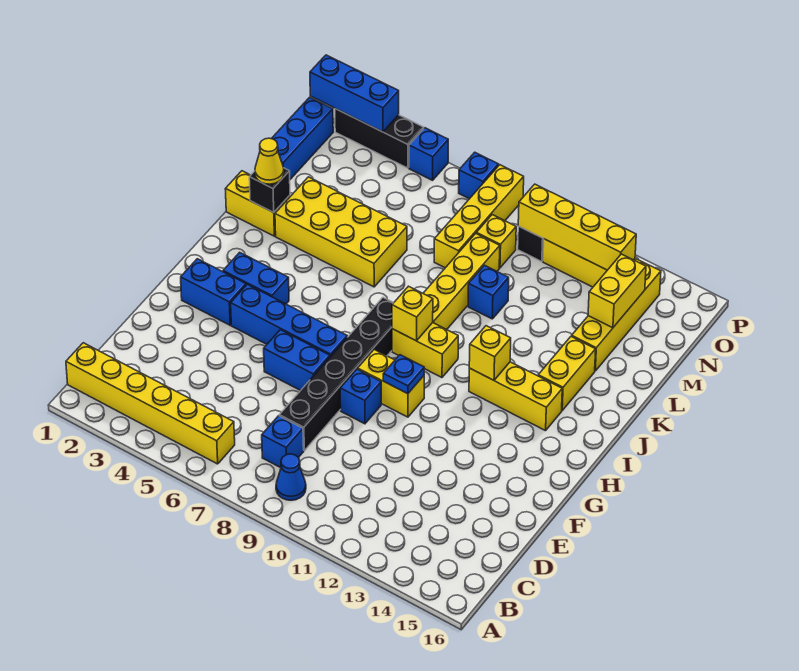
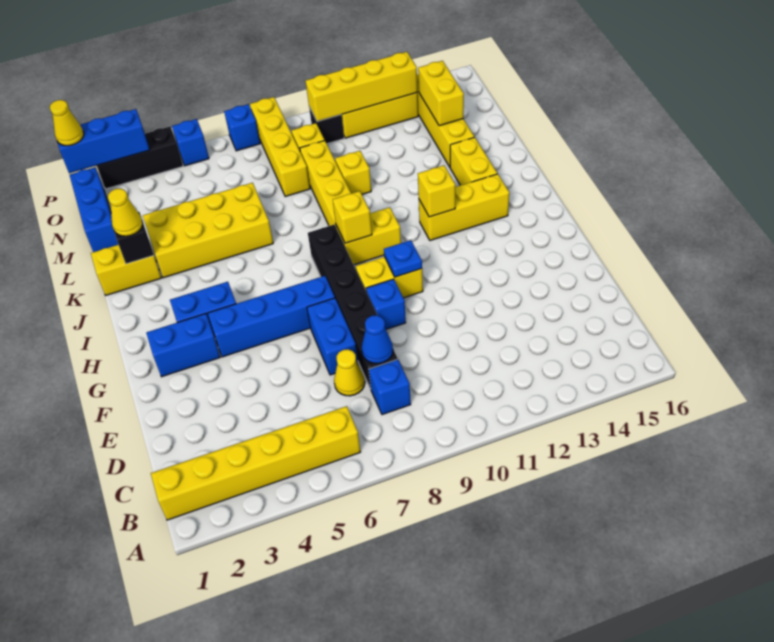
blue cone B9 level 1 -> blue cone D8 level 2
none -> yellow cone D7 level 1
blue brick F6:F7 level 1 -> blue brick E7:F7 level 1
blue brick L10 level 1 -> yellow brick L10 level 1
none -> yellow cone P1 level 3

